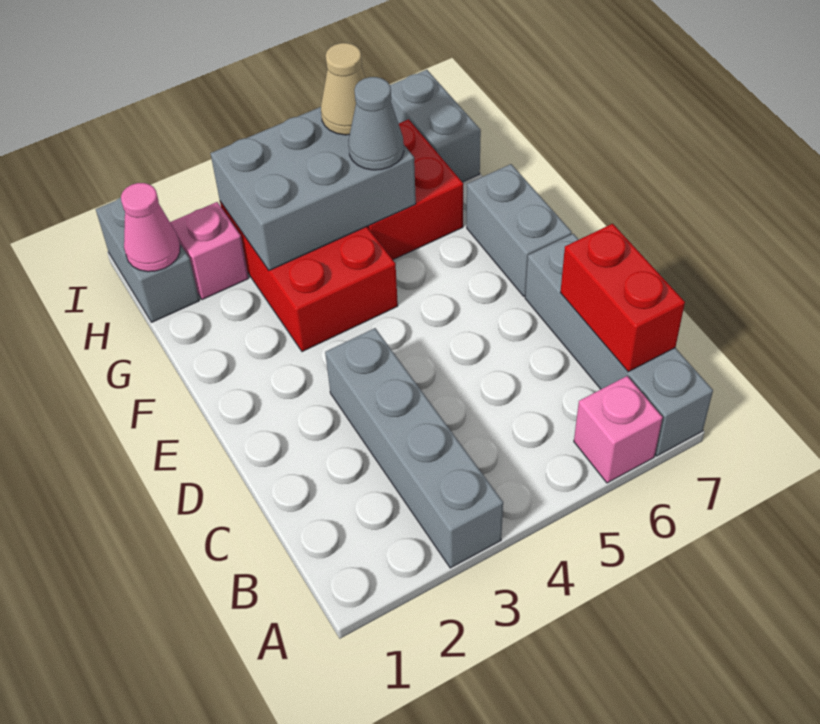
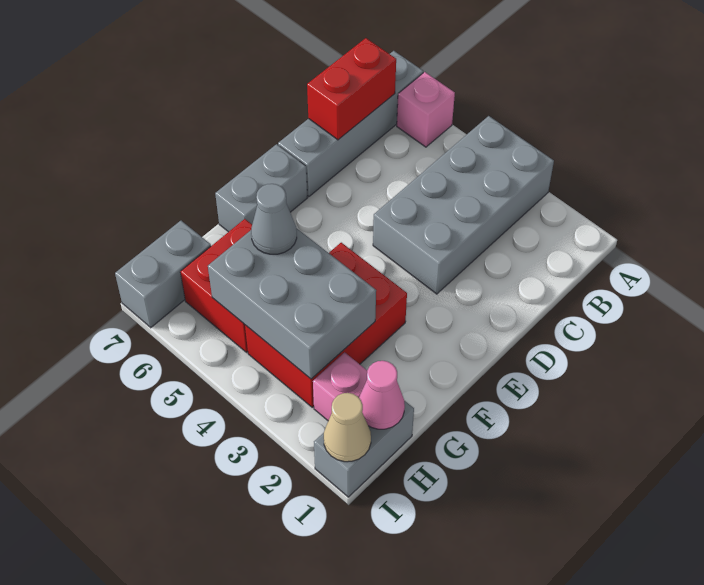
grey brick A3:D3 level 1 -> grey brick A3:D4 level 1
tan cone H5 level 3 -> tan cone I1 level 2

